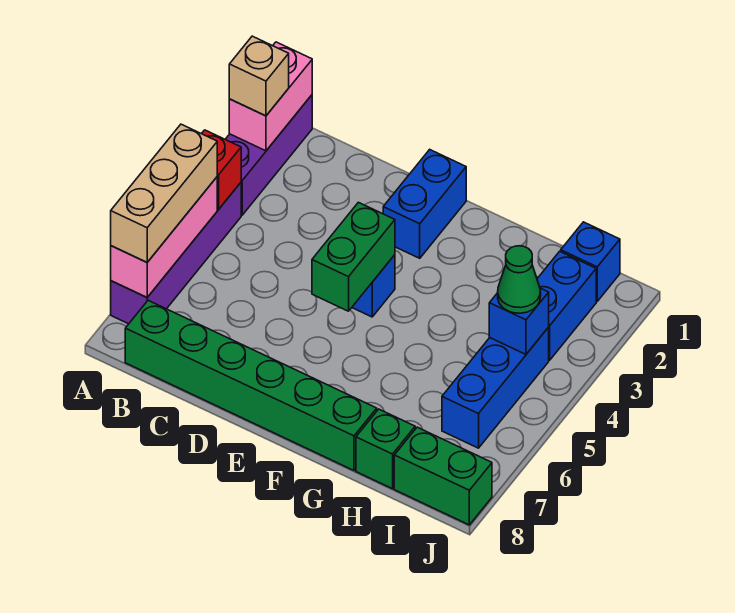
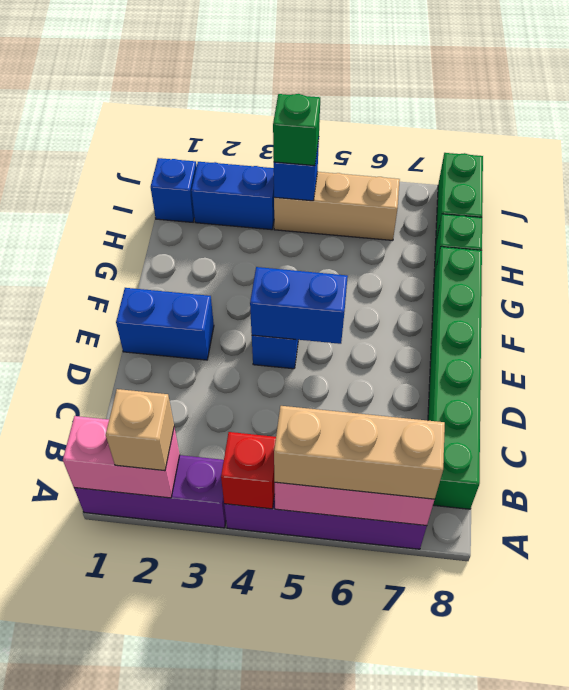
green brick E4:E5 level 2 -> blue brick E4:E5 level 2
blue brick I4:I6 level 1 -> tan brick I4:I6 level 1
green cone I4 level 3 -> green brick I4 level 3

